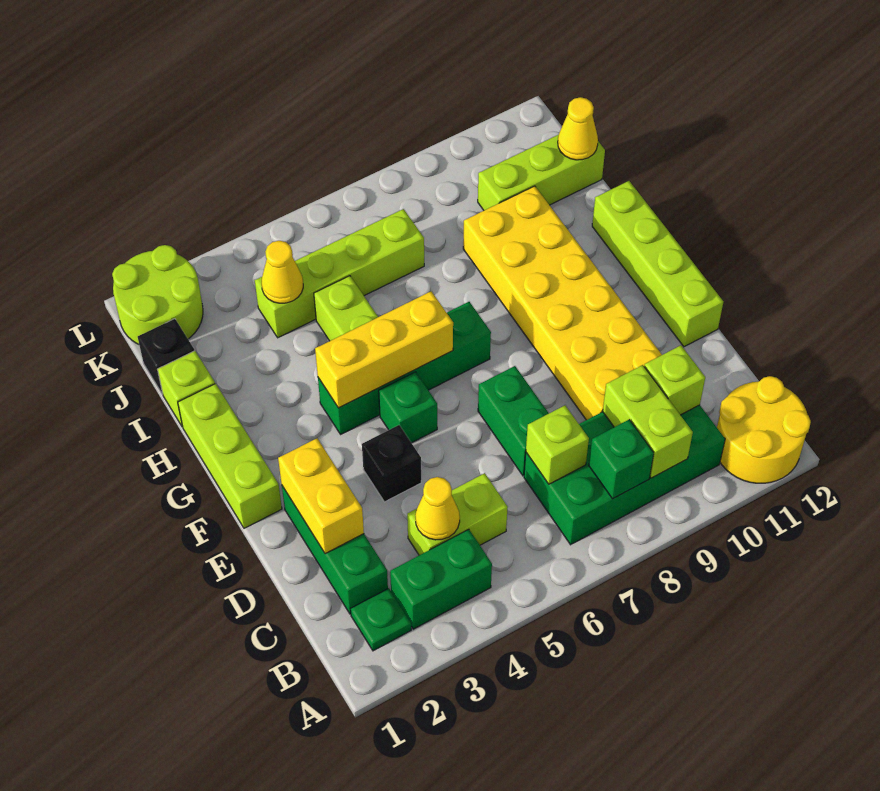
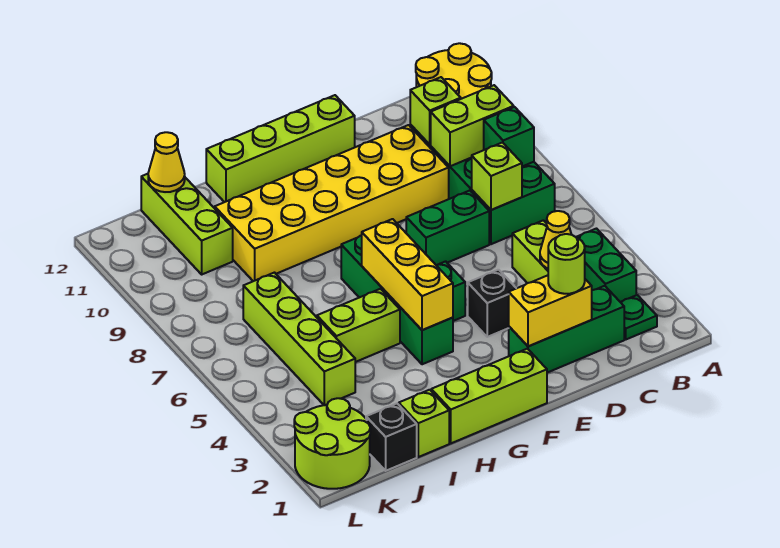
none -> lime round brick D2 level 3
yellow cone J4 level 2 -> none

